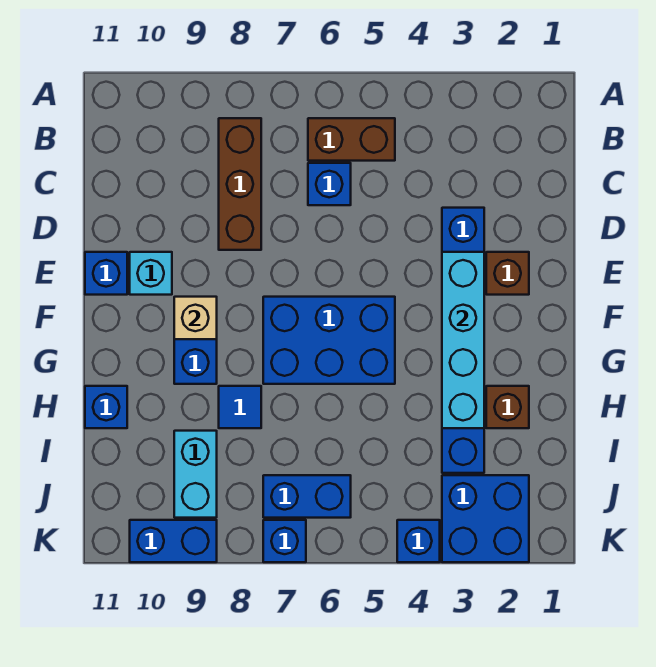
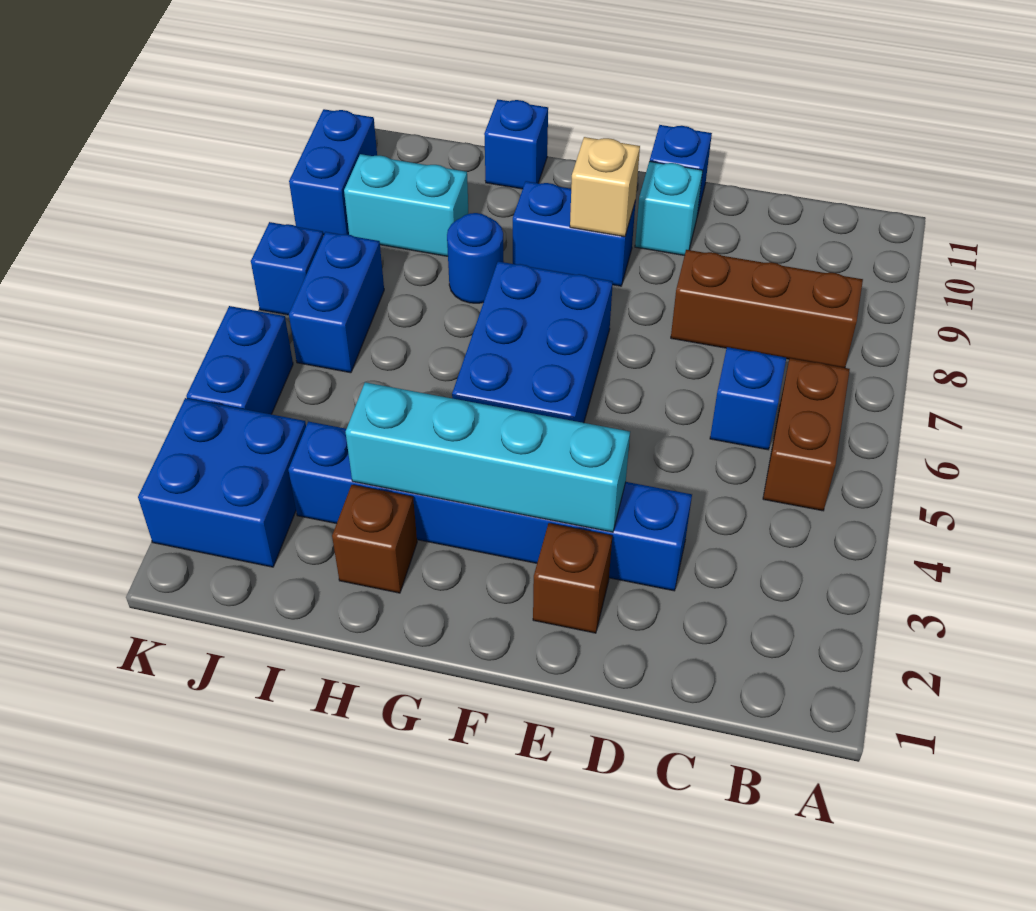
blue tile H8 level 1 -> blue round brick H8 level 1
blue brick K4 level 1 -> blue brick K4:K5 level 1

